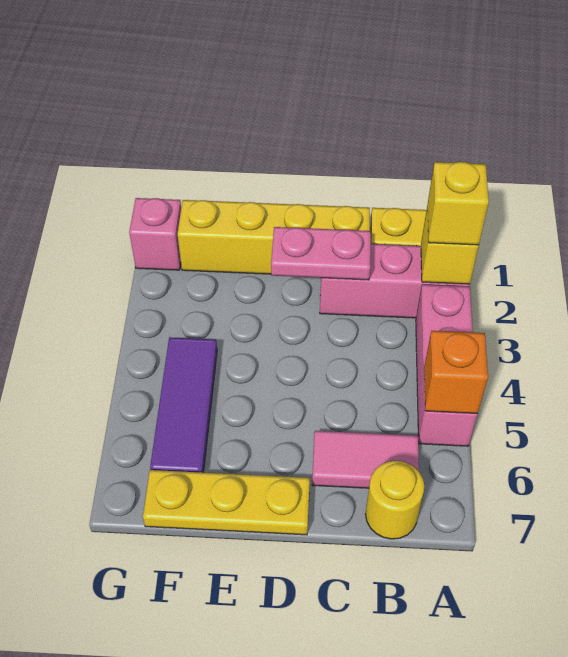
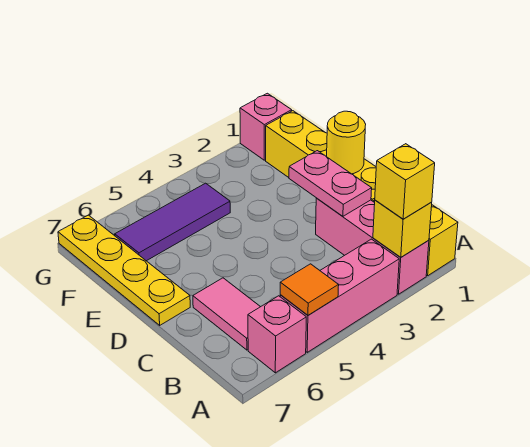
orange brick A5 level 2 -> orange tile A5 level 2
none -> pink brick A6 level 1
yellow round brick B7 level 1 -> yellow round brick D1 level 2
yellow plate D7:F7 level 1 -> yellow plate D7:G7 level 1

